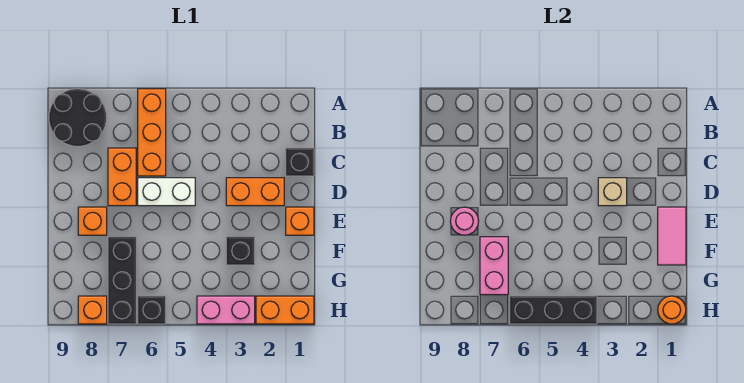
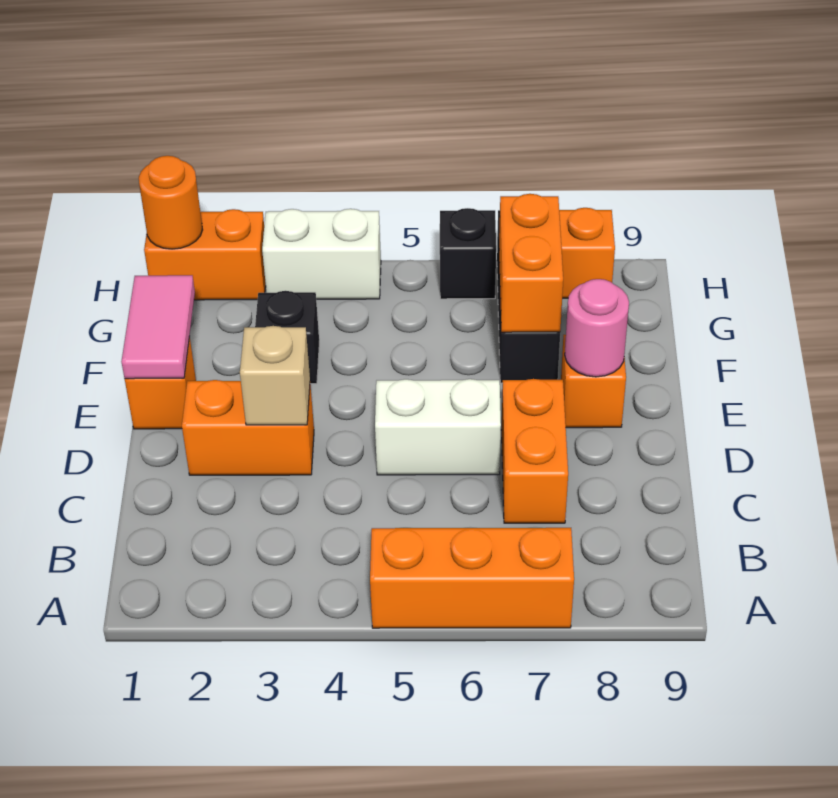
orange brick A6:C6 level 1 -> orange brick A5:A7 level 1
black round brick A8:B9 level 1 -> none
black brick C1 level 1 -> none
pink brick F7:G7 level 2 -> orange brick F7:G7 level 2
pink brick H3:H4 level 1 -> white brick H3:H4 level 1
black brick H4:H6 level 2 -> none

